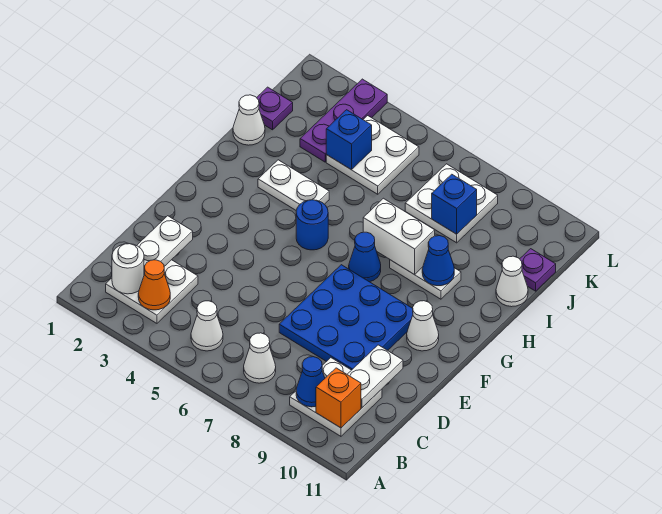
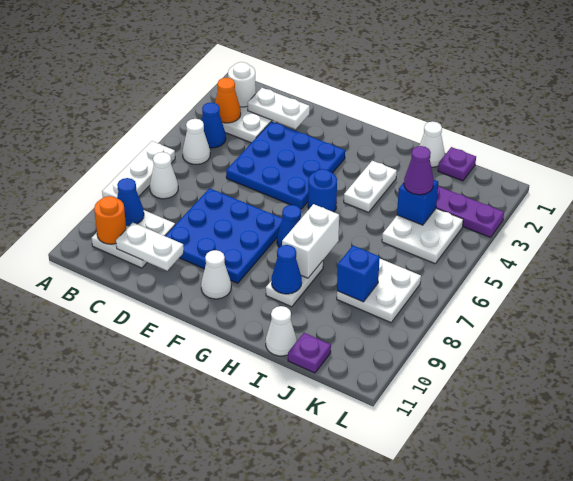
none -> white plate A6:A8 level 1
none -> blue cone B4 level 1
orange brick B10 level 2 -> orange round brick B10 level 2
none -> blue plate D3:F5 level 1
none -> purple cone J4 level 3

